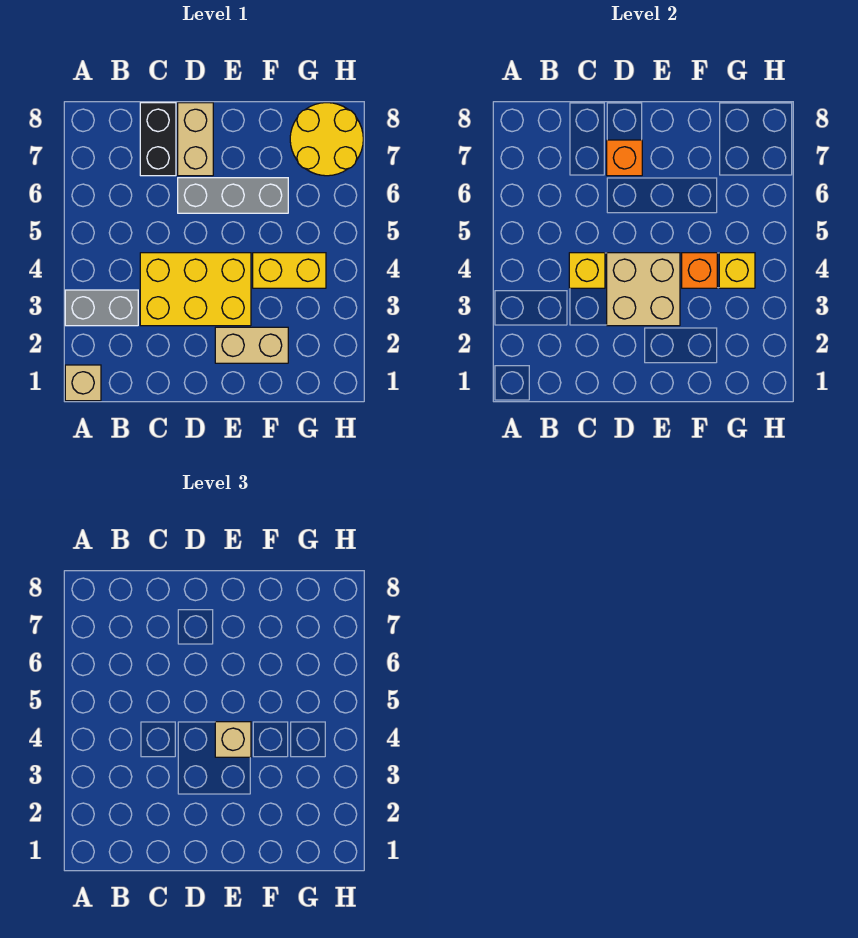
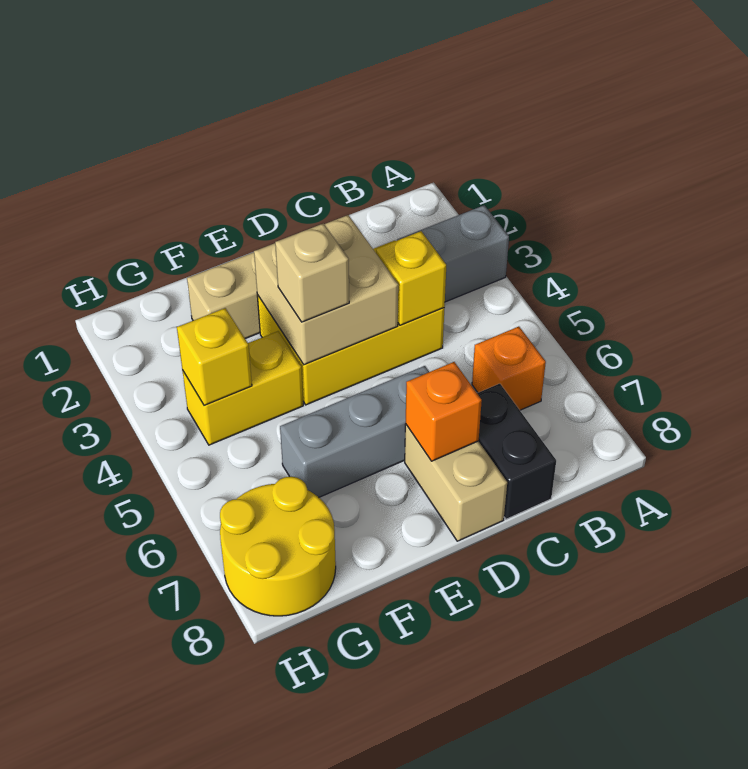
tan brick A1 level 1 -> none
orange brick F4 level 2 -> orange brick B6 level 1

